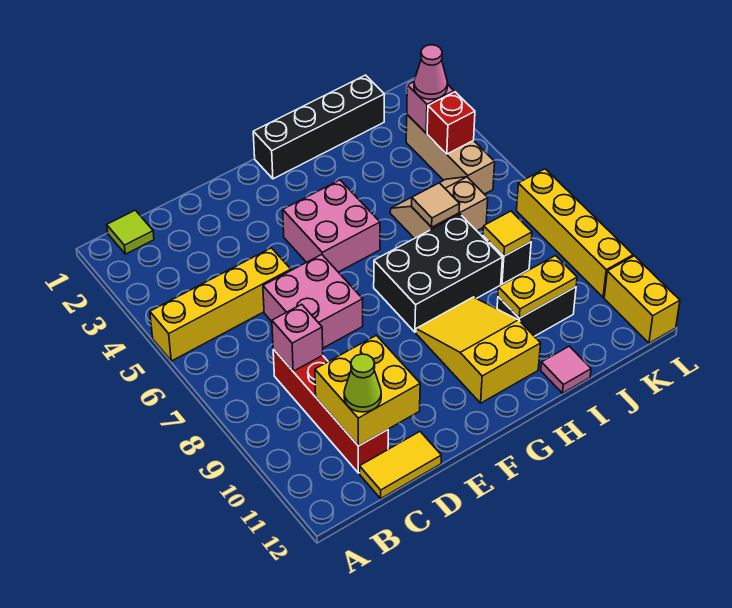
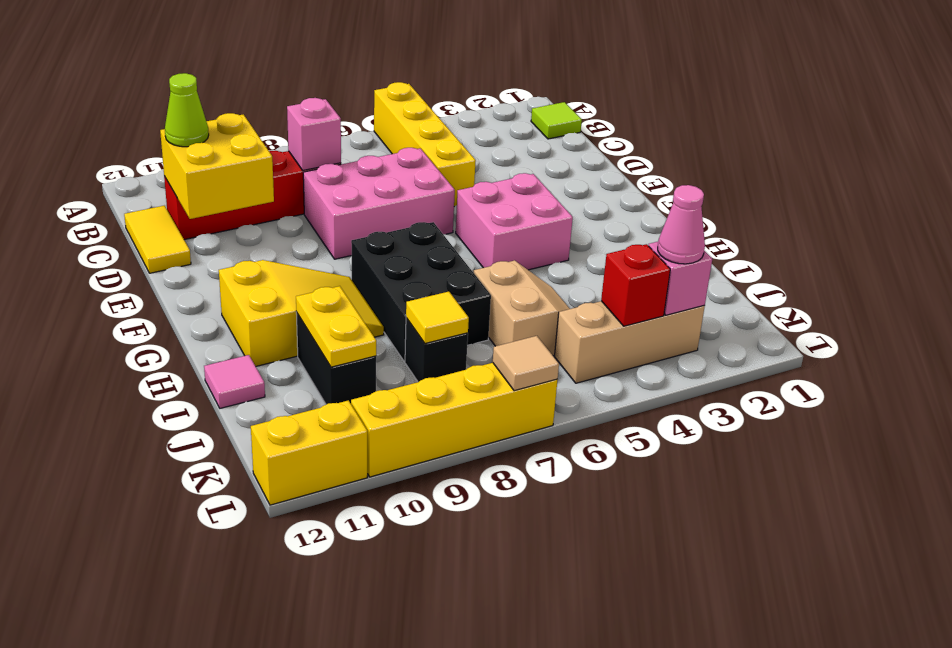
pink brick D6:E7 level 1 -> pink brick D6:E8 level 1
black brick G1:J1 level 1 -> none
tan tile I6 level 2 -> tan tile L7 level 2

